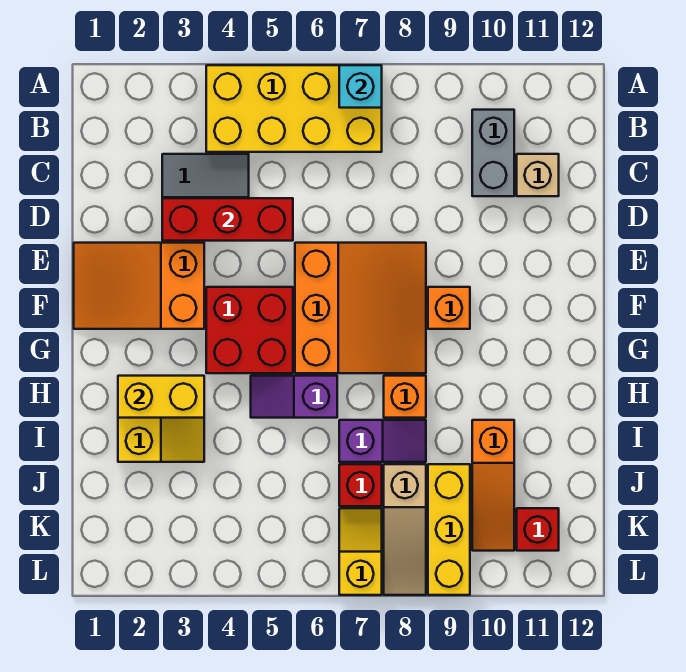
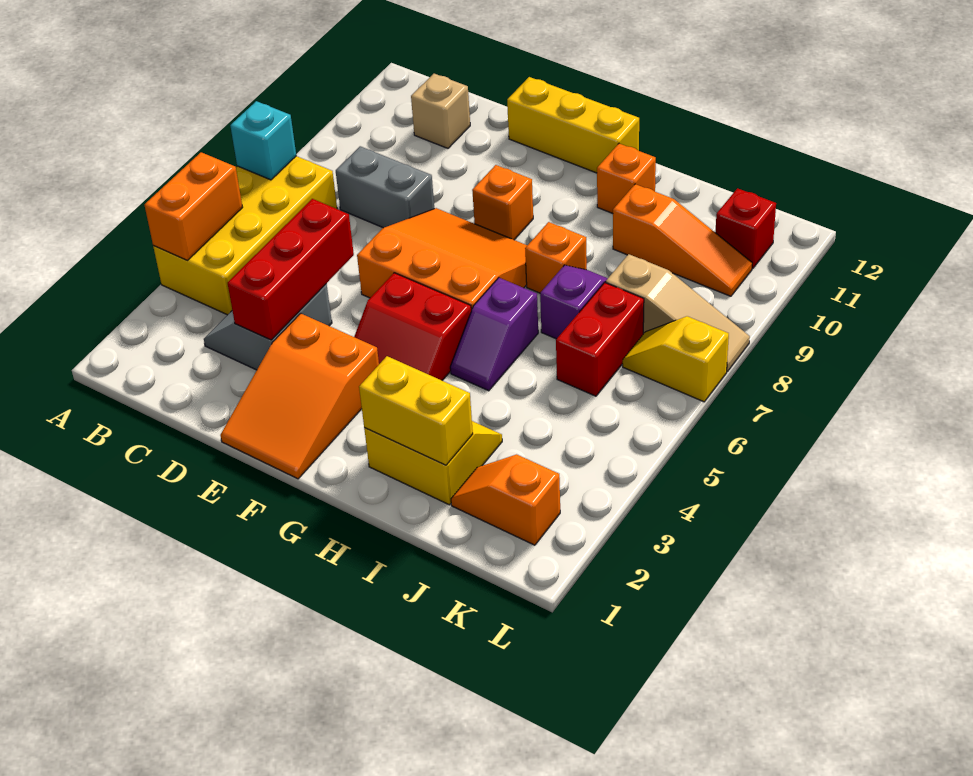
none -> orange brick A4:A5 level 2
grey brick B10:C10 level 1 -> grey brick C8:D8 level 1
red brick F4:G5 level 1 -> red slope F4:G5 level 1 top 5
yellow brick H2:H3 level 2 -> yellow brick H2:I2 level 2
none -> orange brick H11 level 1
none -> orange slope J2:K2 level 1 top K
red brick J7 level 1 -> red brick J6:J7 level 1
yellow brick J9:L9 level 1 -> yellow brick E12:G12 level 1

